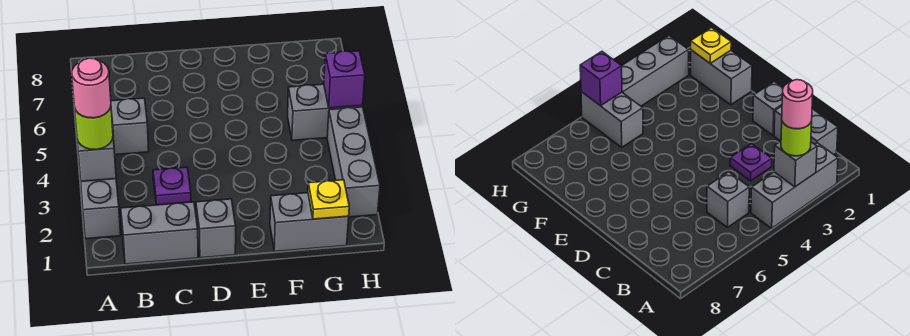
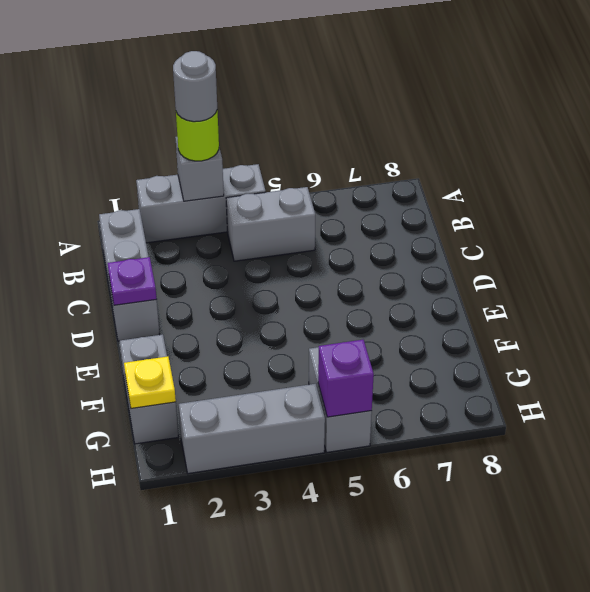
pink round brick A3 level 4 -> grey round brick A3 level 4
grey brick B5 level 1 -> grey brick B4:B5 level 1
purple plate C3 level 1 -> purple plate D1 level 2

